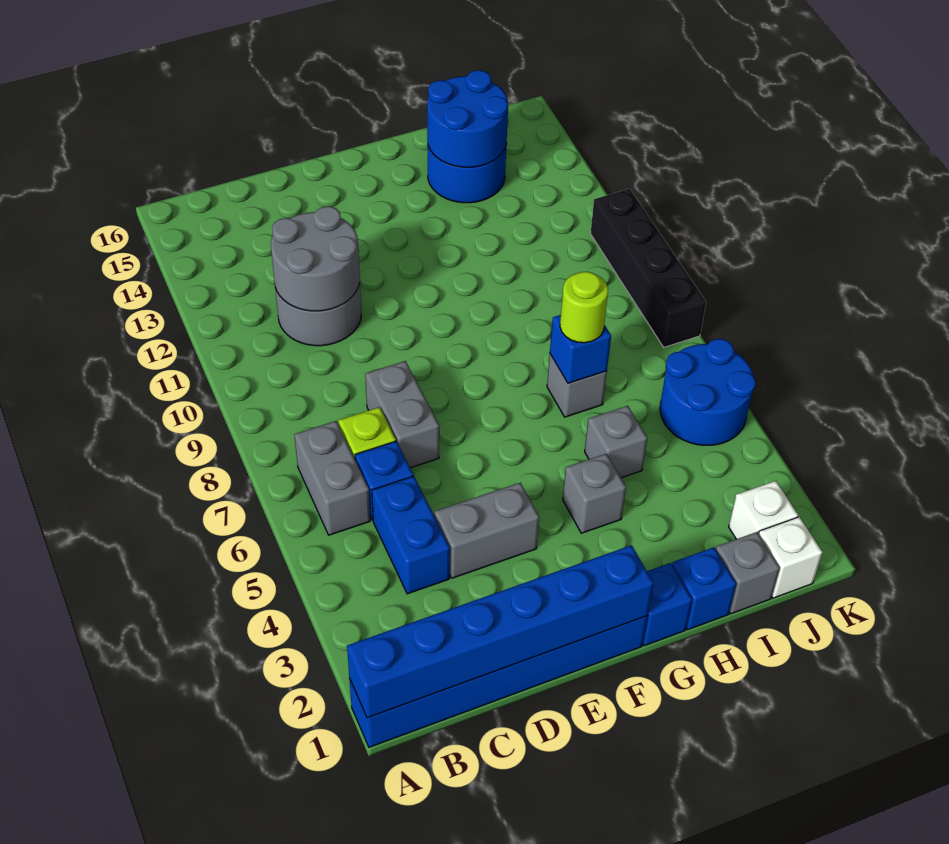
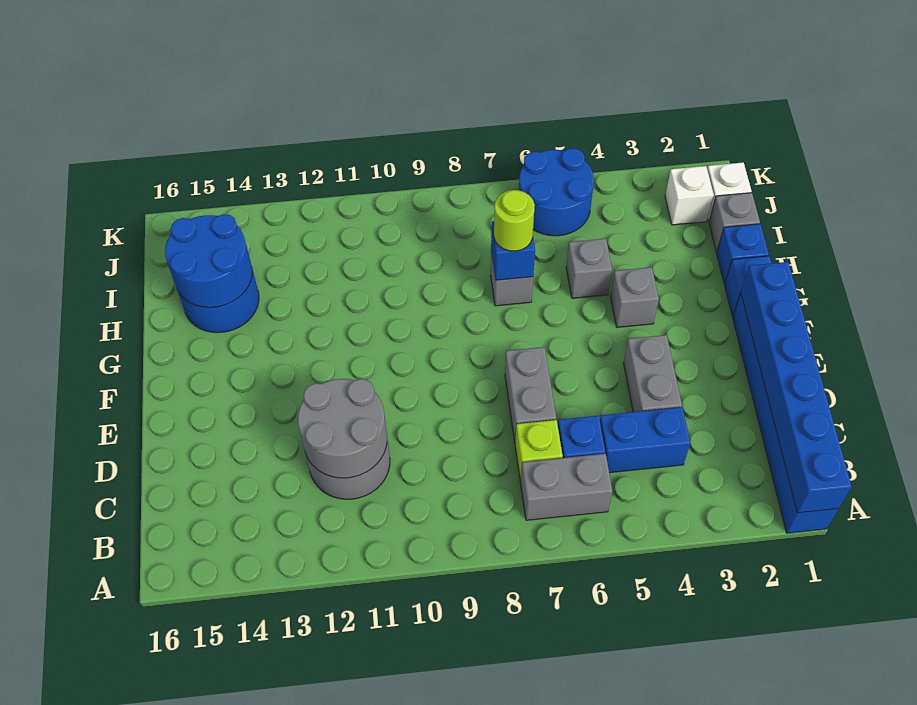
grey brick D7:D8 level 1 -> grey brick D7:E7 level 1
black brick K8:K11 level 1 -> none

